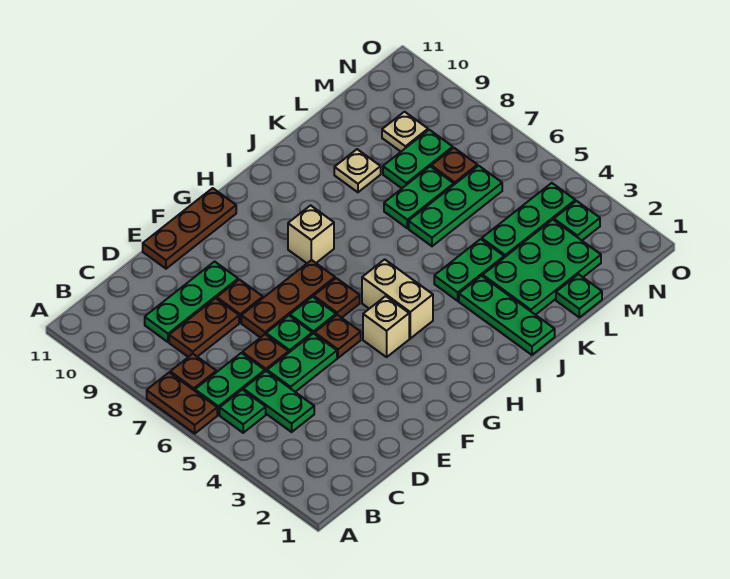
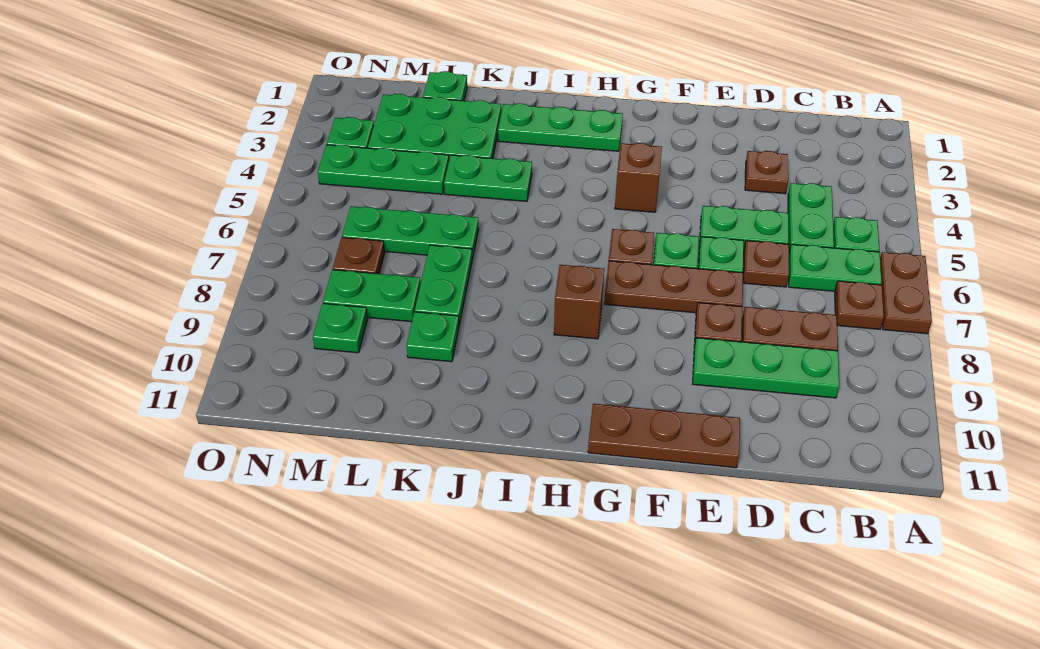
brown plate F5 level 1 -> brown plate D3 level 1
tan brick G4 level 1 -> brown brick G4 level 1
tan brick H4:H5 level 1 -> none
tan brick H8 level 1 -> brown brick H8 level 1
green plate J1:J3 level 1 -> green plate H2:J2 level 1
green plate K7:L7 level 1 -> green plate K7:K8 level 1
tan plate K9 level 1 -> green plate K9 level 1
tan plate M9 level 1 -> green plate M9 level 1

